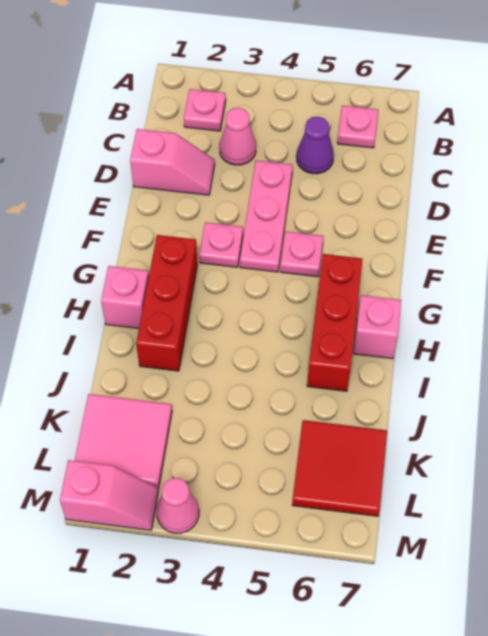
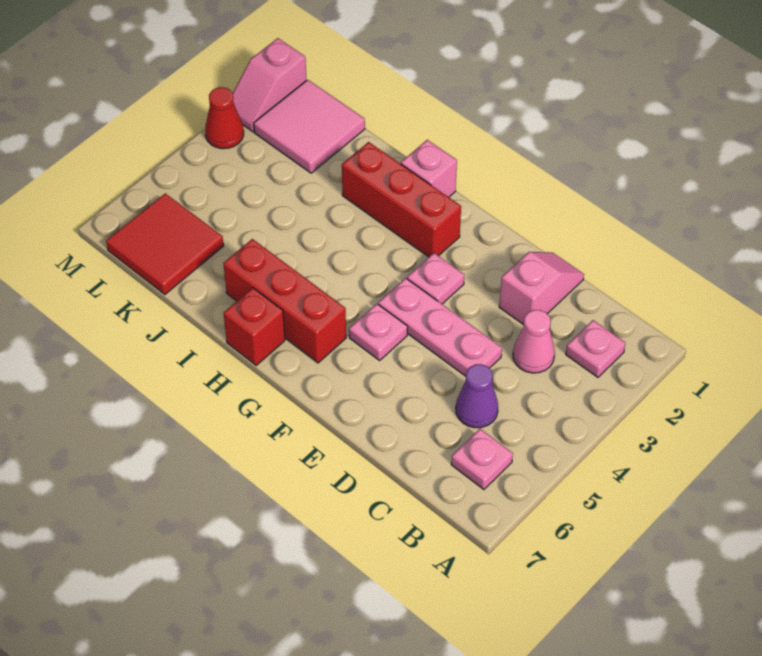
pink slope D1:D2 level 1 top 1 -> pink slope D1:D2 level 1 top 2
pink brick H7 level 1 -> red brick H7 level 1
pink cone M3 level 1 -> red cone M3 level 1

